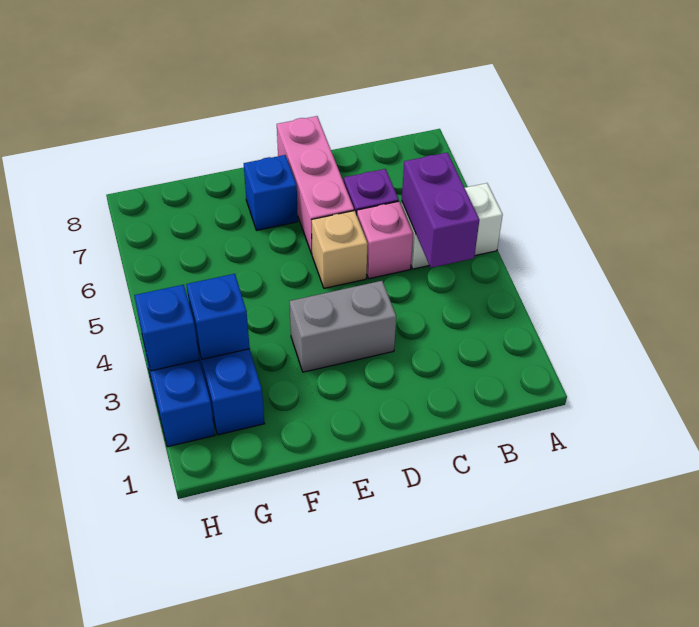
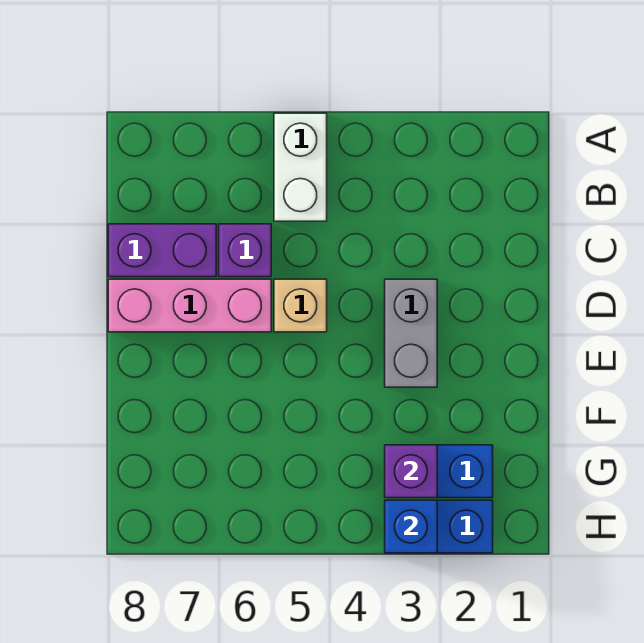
purple brick B4:B5 level 2 -> purple brick C7:C8 level 1
pink brick C5 level 1 -> none
blue brick E7 level 1 -> none
blue brick G3 level 2 -> purple brick G3 level 2

